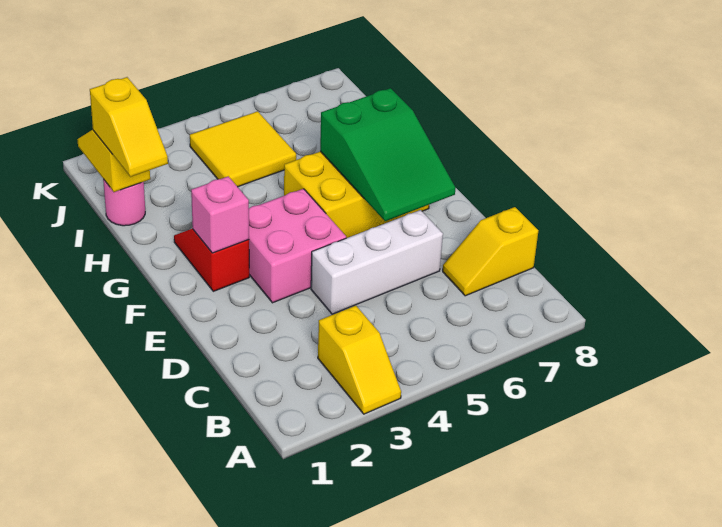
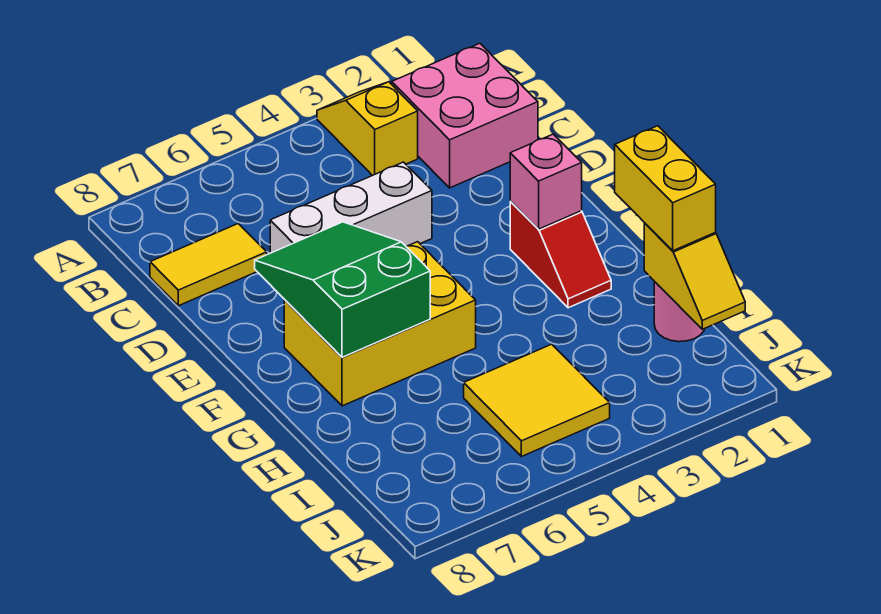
yellow slope C7:C8 level 1 top 8 -> yellow tile C7:C8 level 1
pink brick E3:F4 level 1 -> pink brick B1:C2 level 1
yellow slope H1:I1 level 3 top I -> yellow brick H1:I1 level 3

